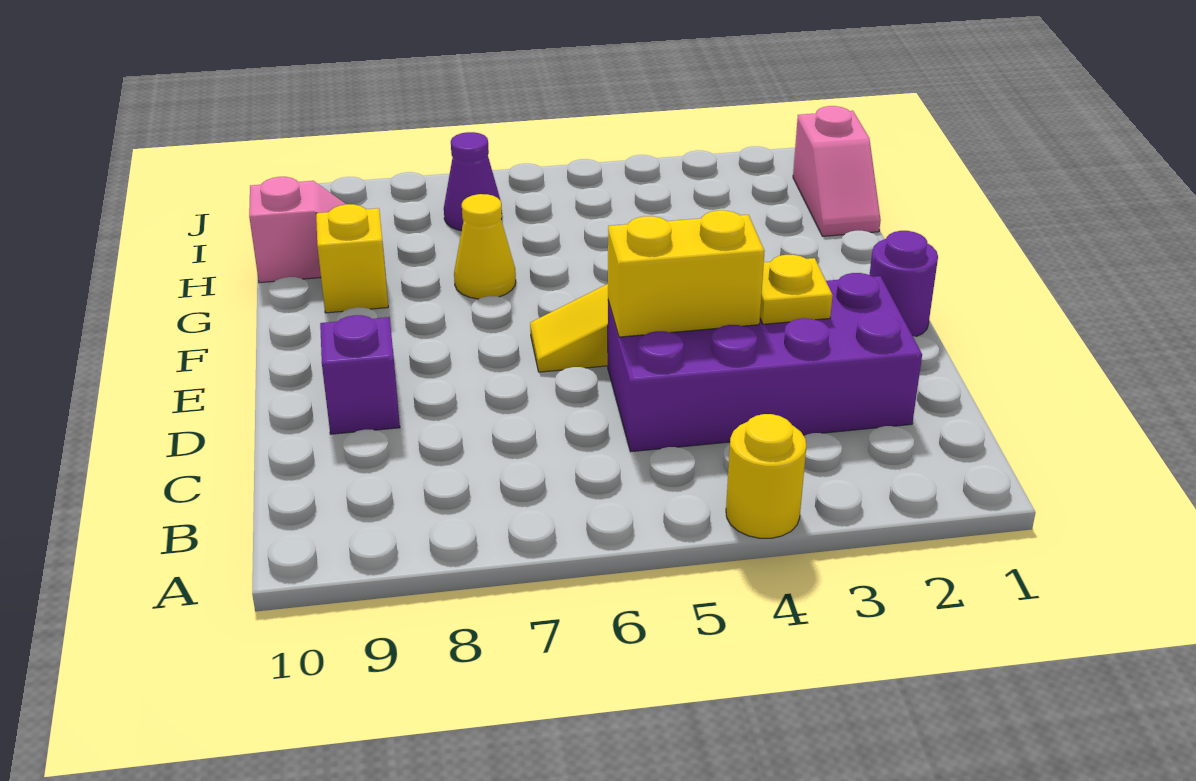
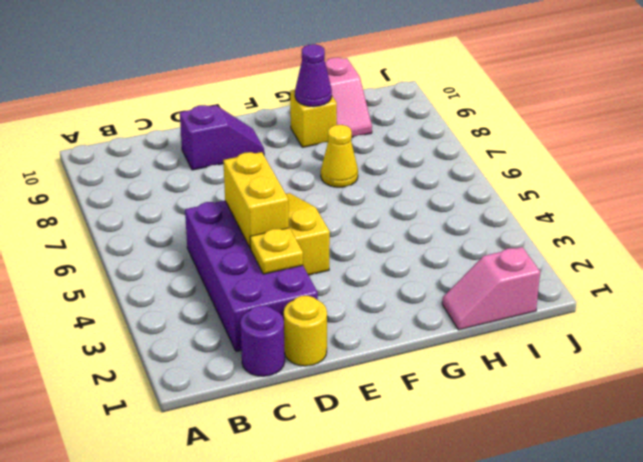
yellow round brick A4 level 1 -> yellow round brick D1 level 1
purple round brick E1 level 1 -> purple round brick C1 level 1
purple cone I7 level 1 -> purple cone G9 level 2

